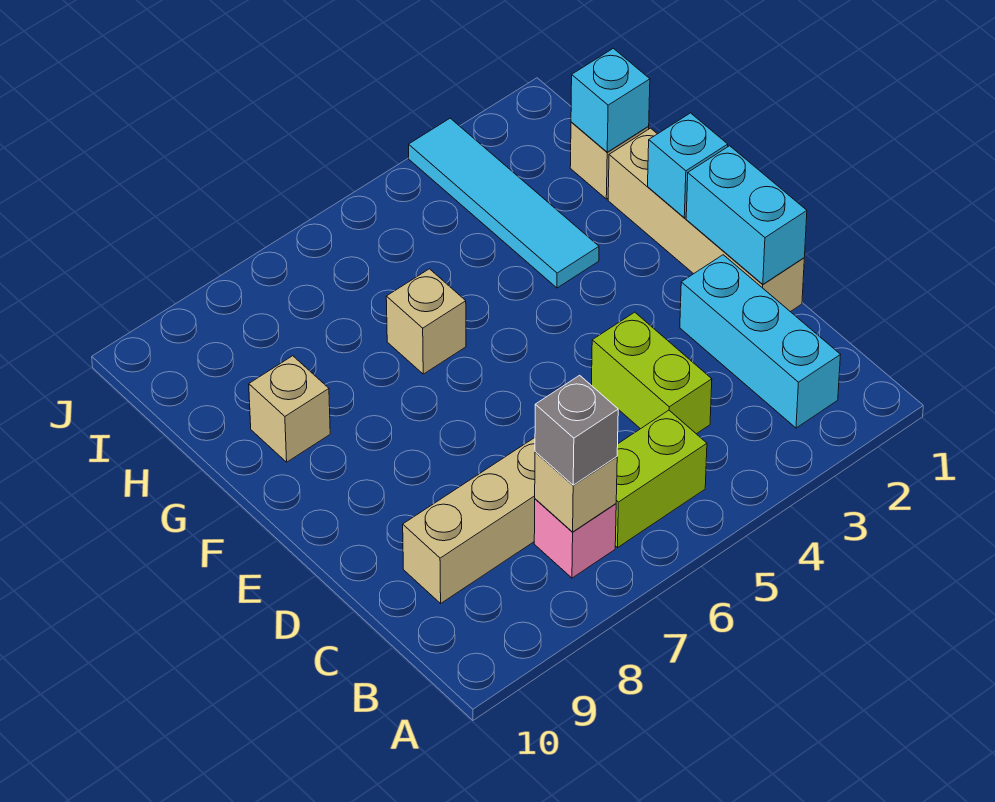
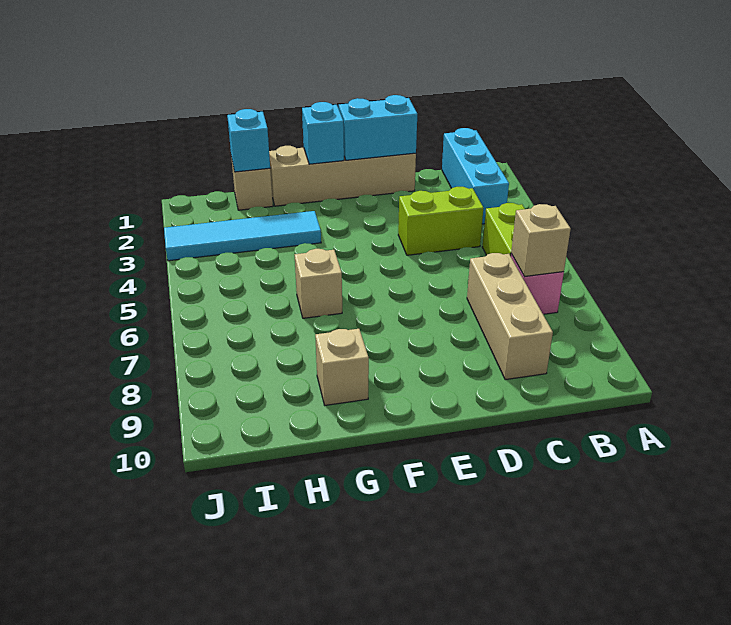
cyan brick B2:D2 level 1 -> cyan brick B1:B3 level 1
grey brick B7 level 3 -> none

